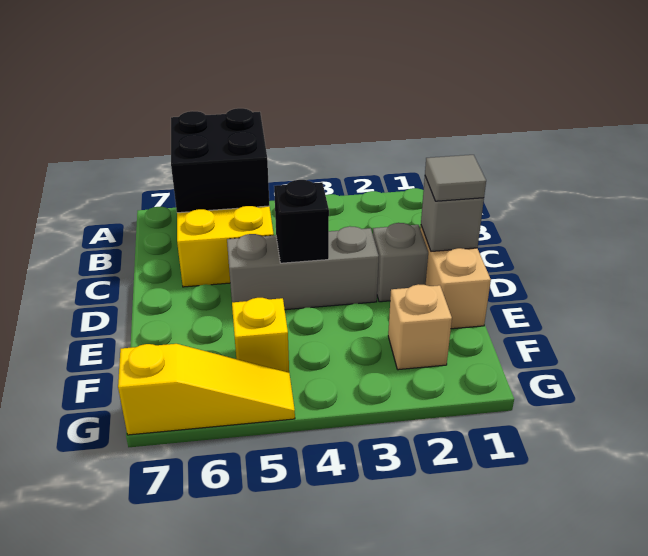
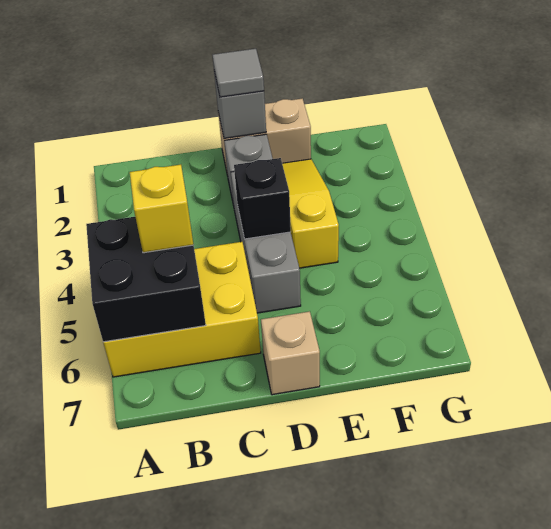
tan brick F2 level 1 -> tan brick D7 level 1
yellow brick F5 level 1 -> yellow brick B5 level 3
yellow slope G5:G7 level 1 top 7 -> yellow slope E2:E4 level 1 top 4

